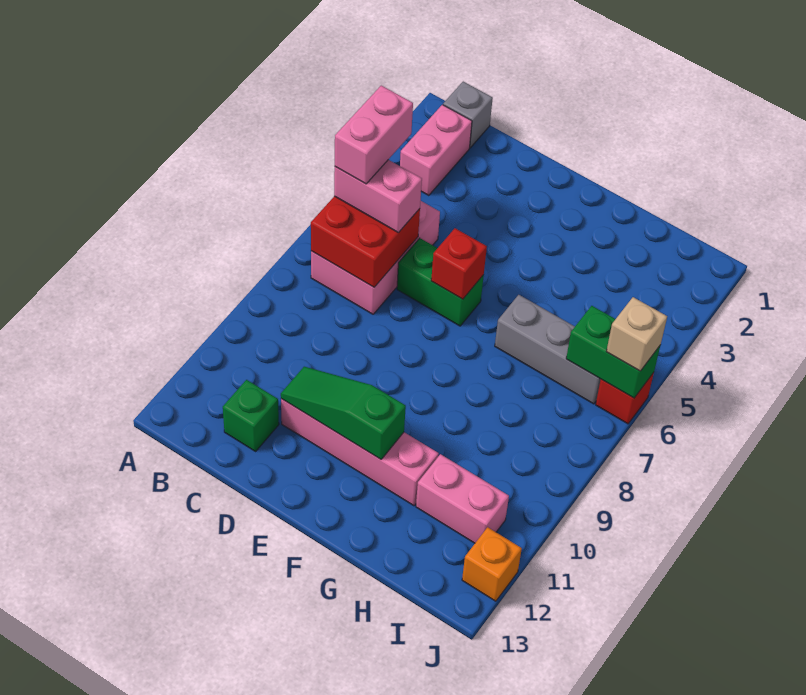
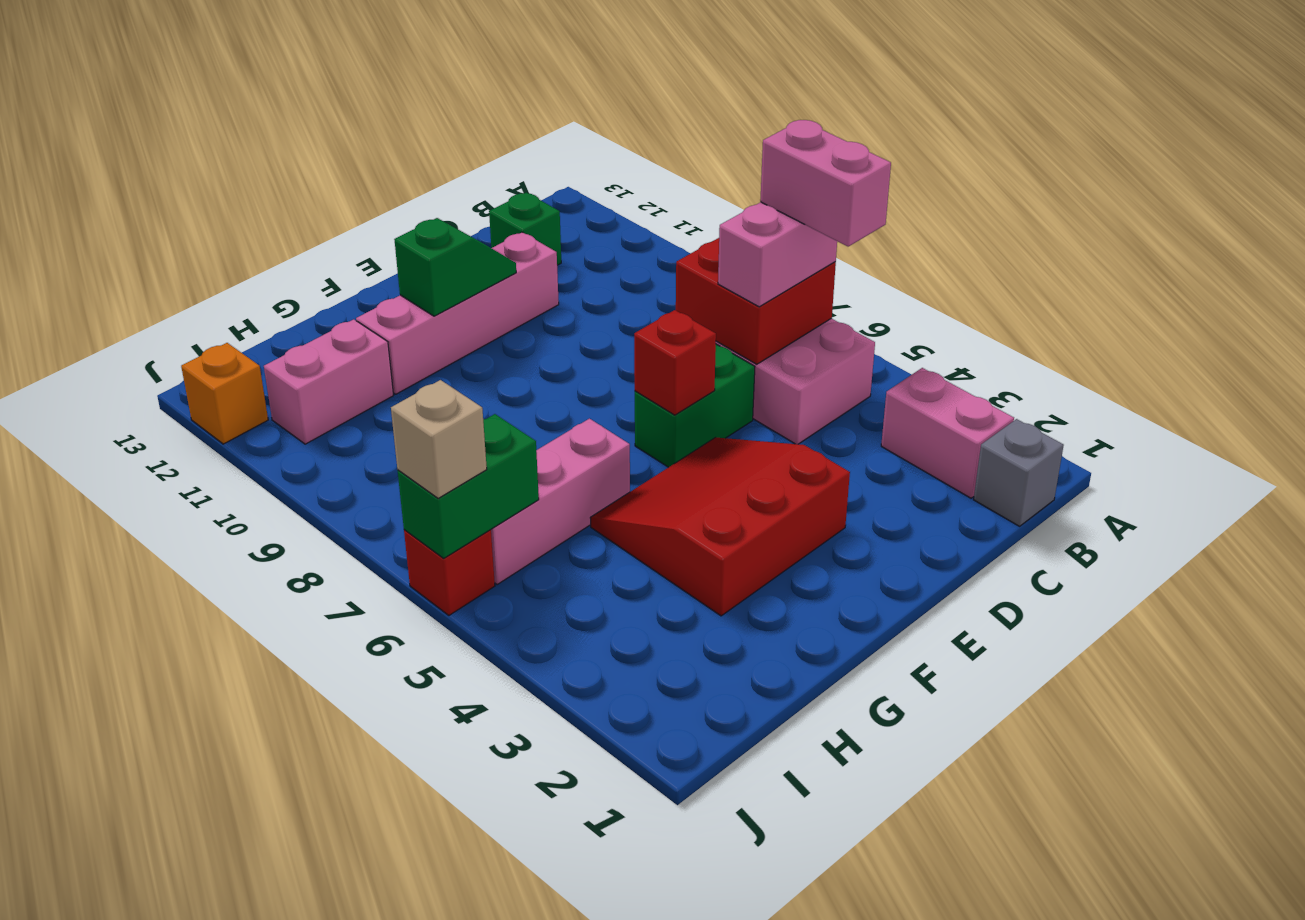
green slope D11:F11 level 2 top F -> green slope E11:F11 level 2 top F
none -> red slope E3:G5 level 1 top 3
grey brick G6:I6 level 1 -> pink brick G6:I6 level 1

